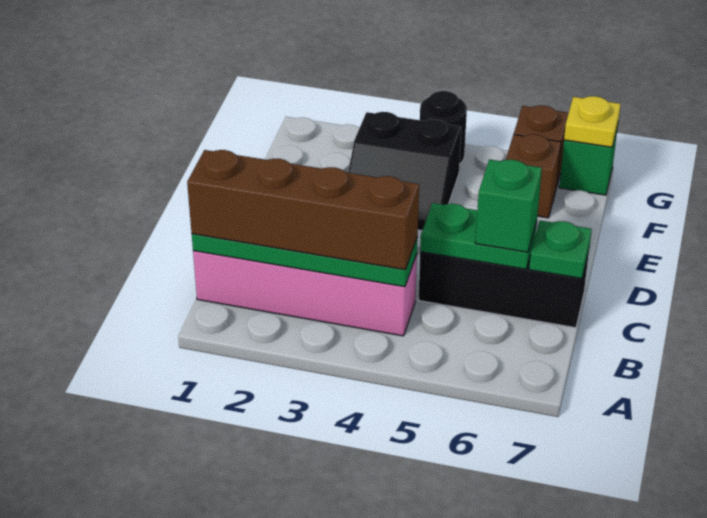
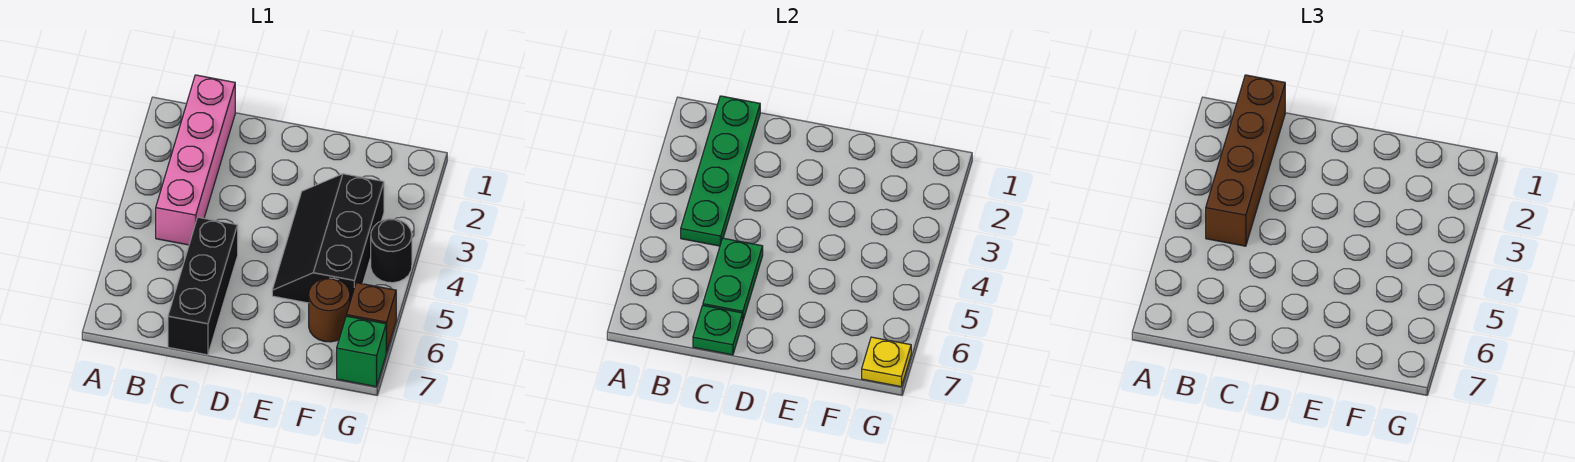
green brick C6 level 3 -> none
black slope E3:F4 level 1 top F -> black slope E3:F5 level 1 top F
brown brick F6 level 1 -> brown round brick F6 level 1

